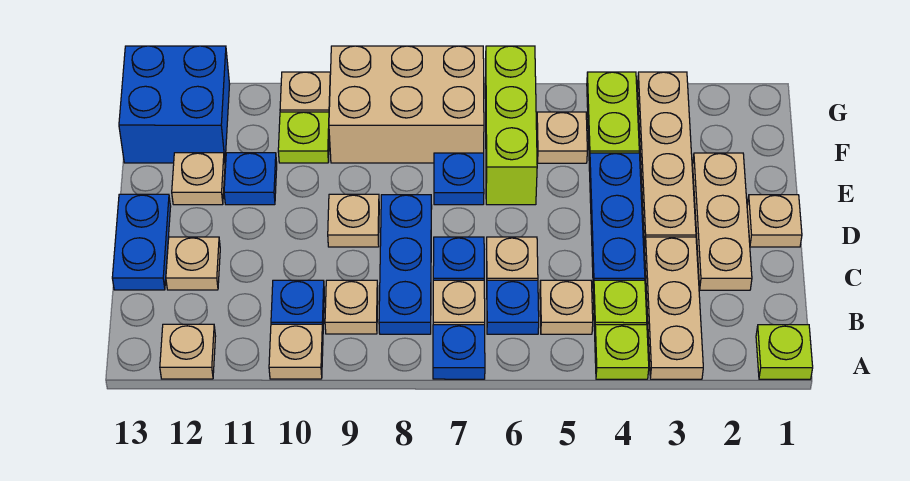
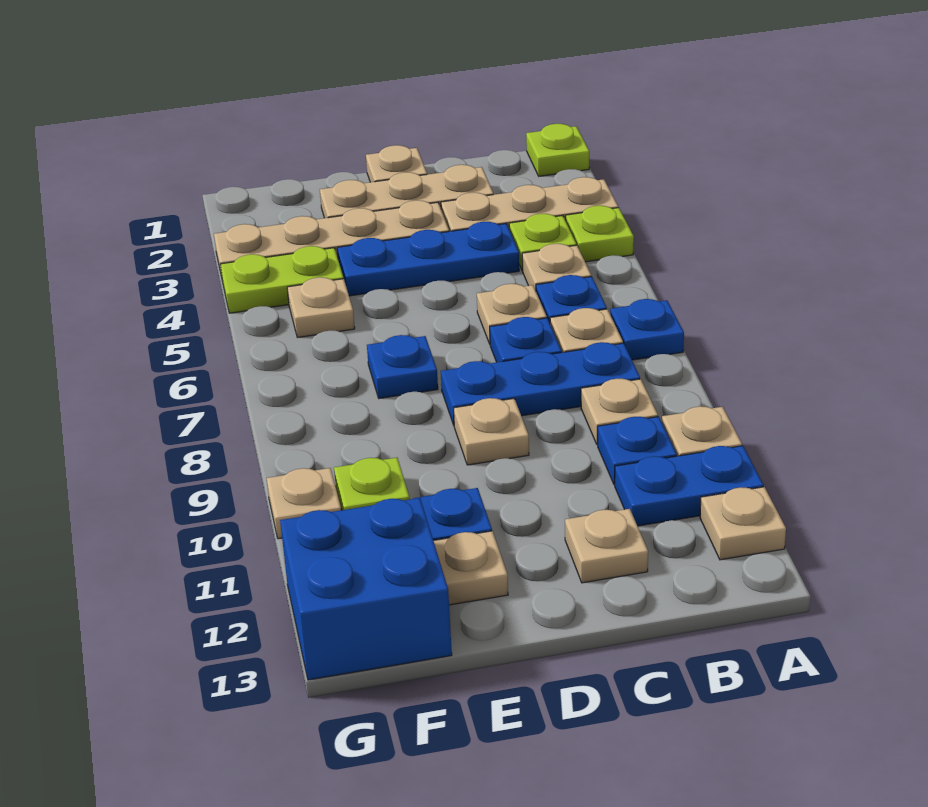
blue plate C13:D13 level 1 -> blue plate A11:B11 level 1
lime brick E6:G6 level 1 -> none
tan brick F7:G9 level 1 -> none

